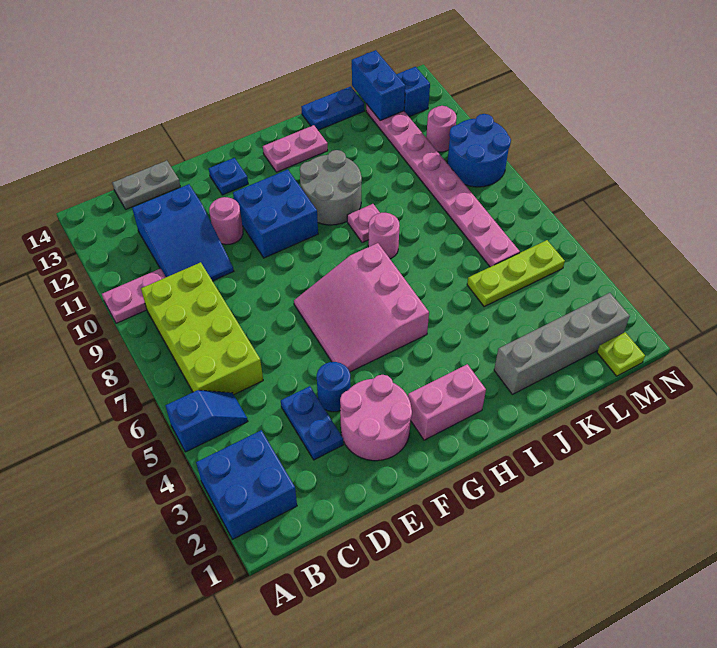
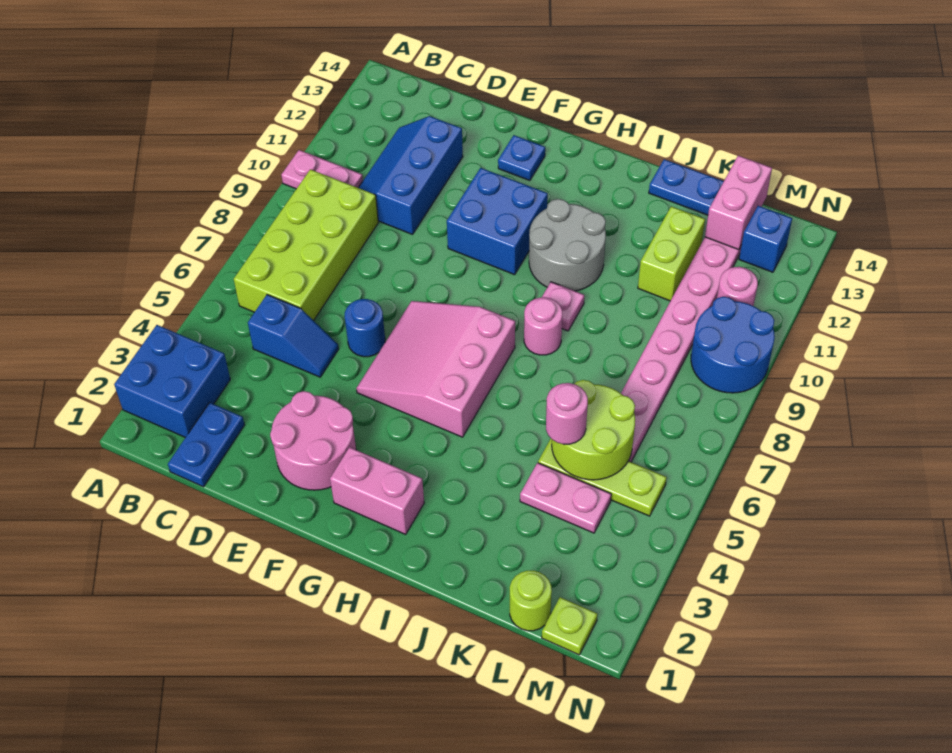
blue slope A5:B5 level 1 top A -> blue slope C5:D5 level 1 top C
blue slope C10:D12 level 1 top 12 -> blue slope C10:D12 level 1 top D
grey plate C14:D14 level 1 -> none
blue plate D3:D4 level 1 -> blue plate C1:C2 level 1
blue round brick E4 level 1 -> blue round brick E6 level 1
pink round brick E11 level 1 -> pink round brick K5 level 3
pink plate H13:I13 level 1 -> pink plate K4:L4 level 1
grey brick J2:M2 level 1 -> none
none -> lime round brick K5:L6 level 2
none -> lime brick K11:K12 level 1
none -> lime round brick L1 level 1
blue brick L13:L14 level 2 -> pink brick L13:L14 level 2

